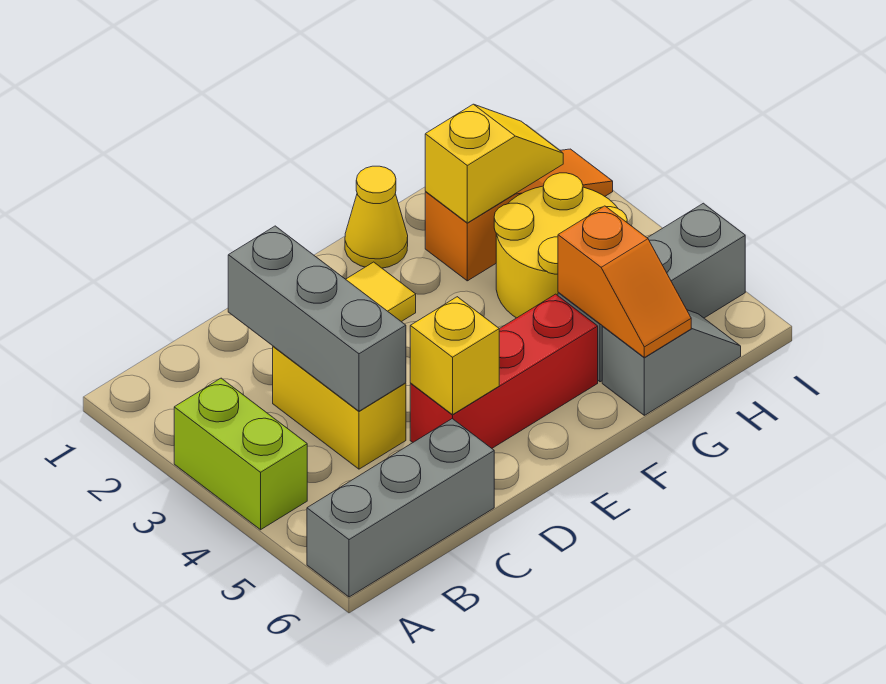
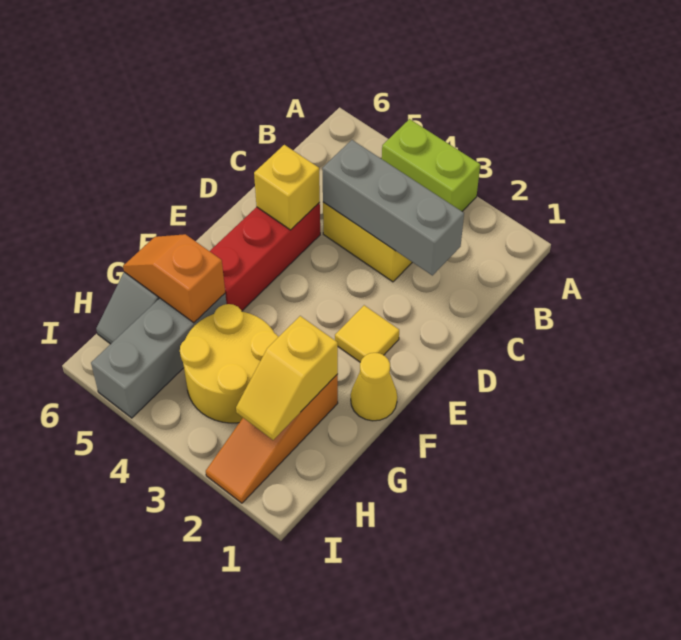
grey brick A6:C6 level 1 -> none

